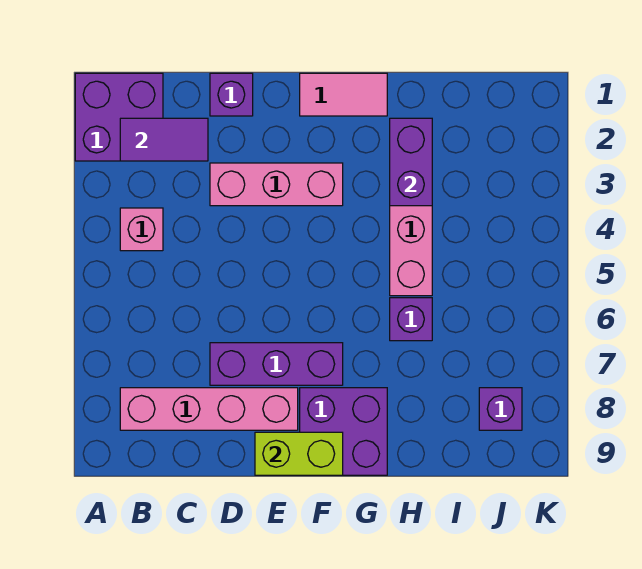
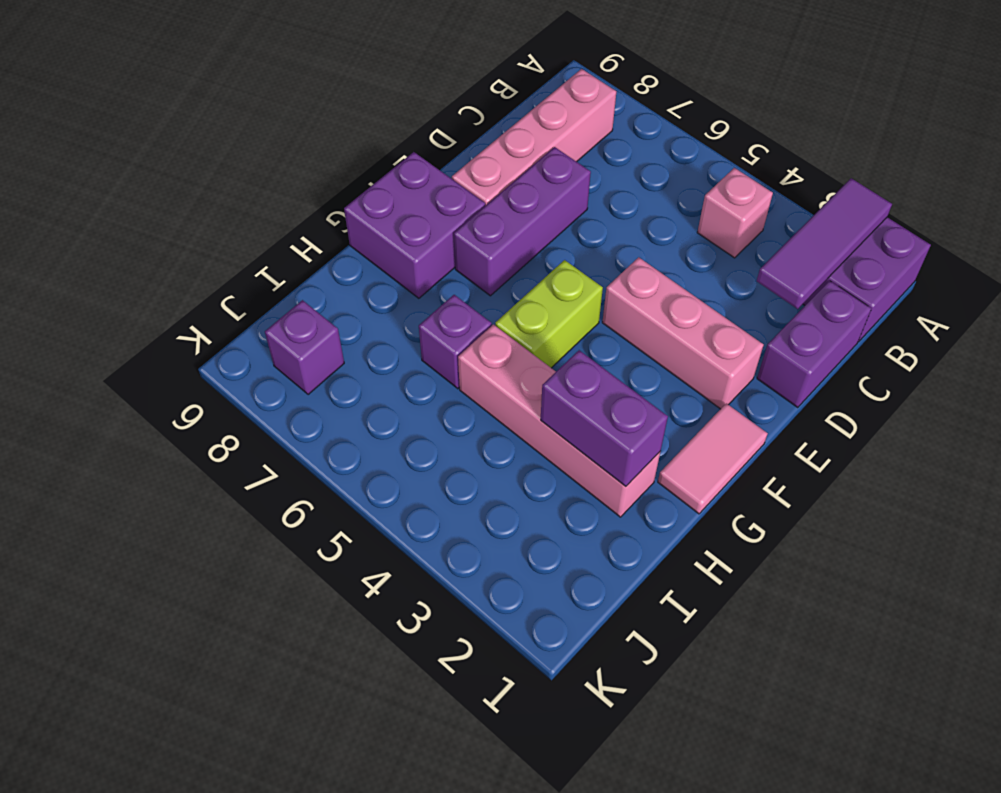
purple tile B2:C2 level 2 -> purple tile A2:C2 level 2
purple brick D1 level 1 -> purple brick C1:D1 level 1
pink brick D3:F3 level 1 -> pink brick E2:E4 level 1
lime brick E9:F9 level 2 -> lime brick F5:G5 level 1

